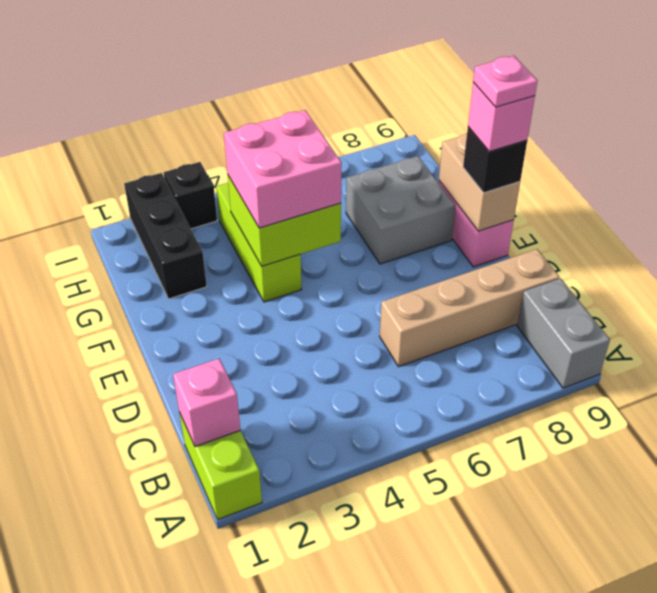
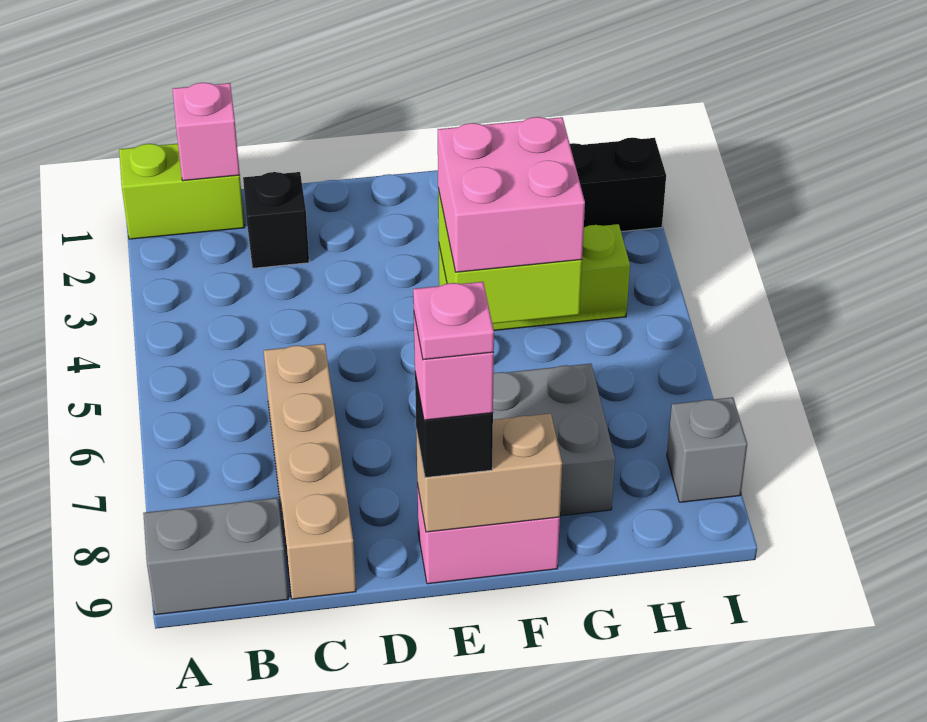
black brick I3 level 1 -> black brick C2 level 1
none -> grey brick I8 level 1

